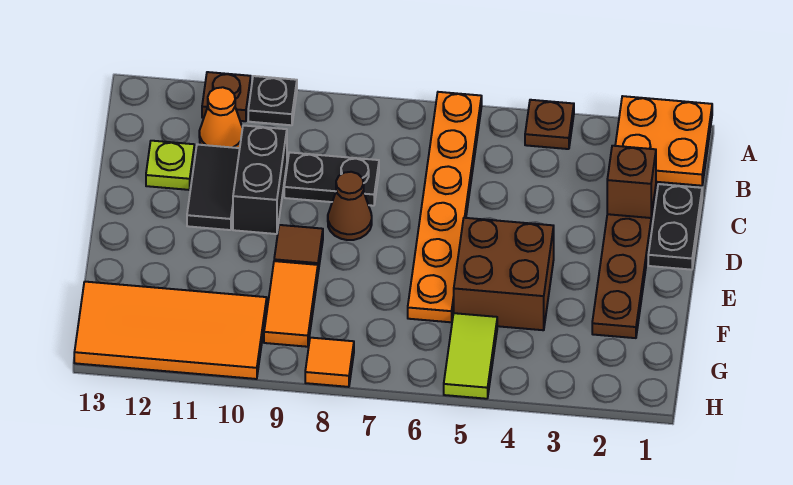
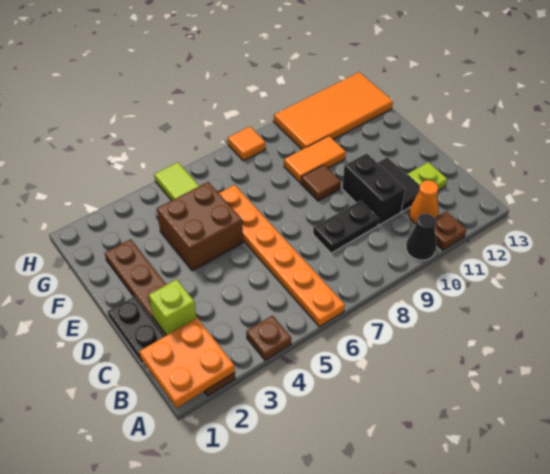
black plate A10 level 1 -> black cone A10 level 1
brown brick C2 level 2 -> lime brick C2 level 2
brown cone D8 level 1 -> none
orange tile F9:G9 level 1 -> orange tile F9:F10 level 1

